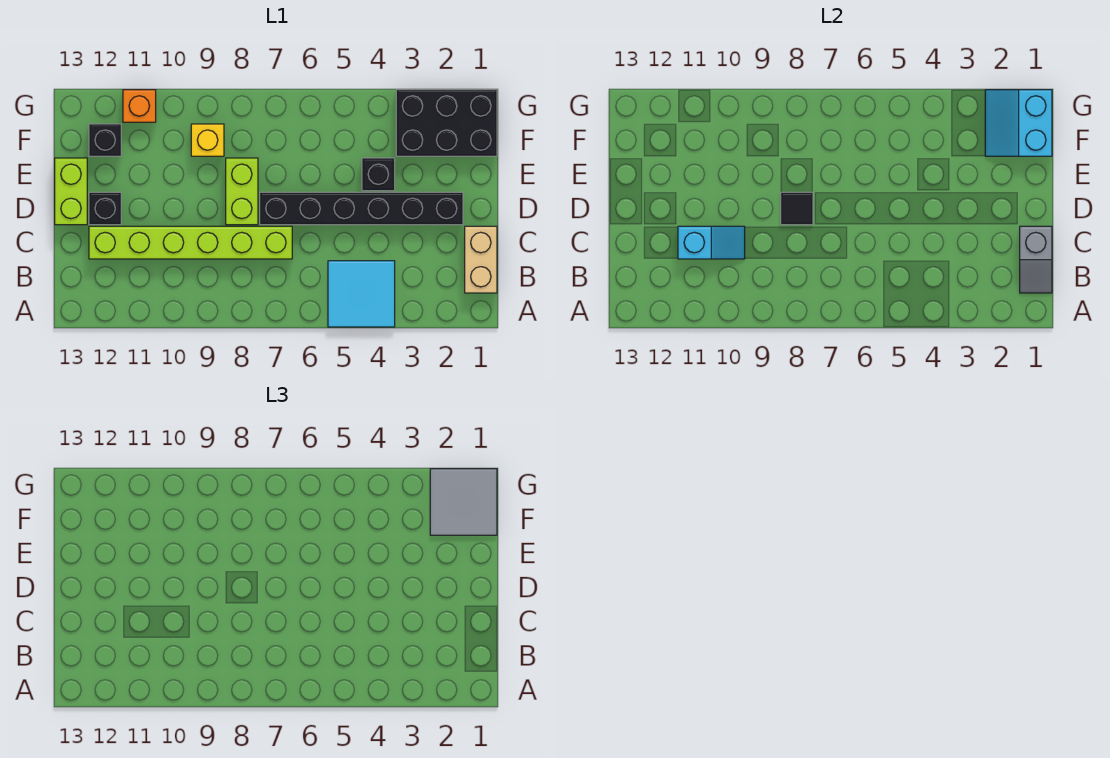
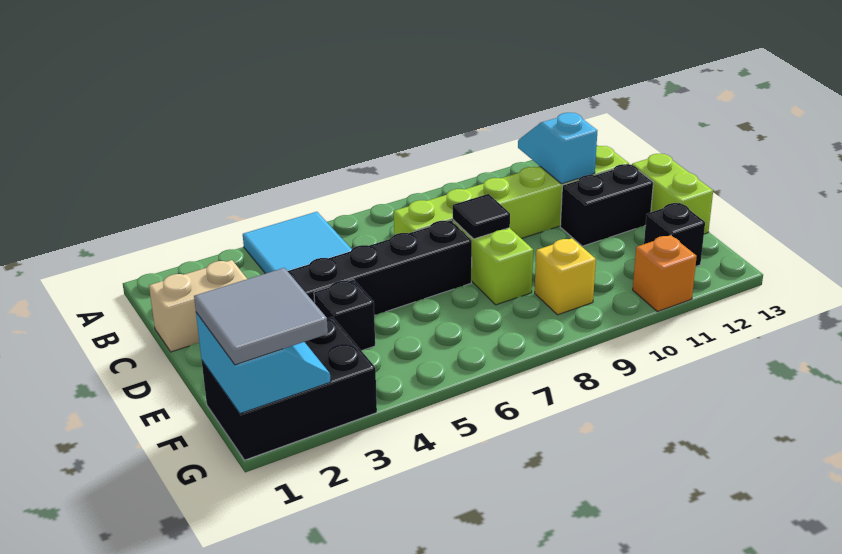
tan brick B1:C1 level 1 -> tan brick C1:C2 level 1
grey slope B1:C1 level 2 top C -> none
cyan slope C10:C11 level 2 top 11 -> cyan slope B11:C11 level 2 top C
black brick D12 level 1 -> black brick D11:D12 level 1

